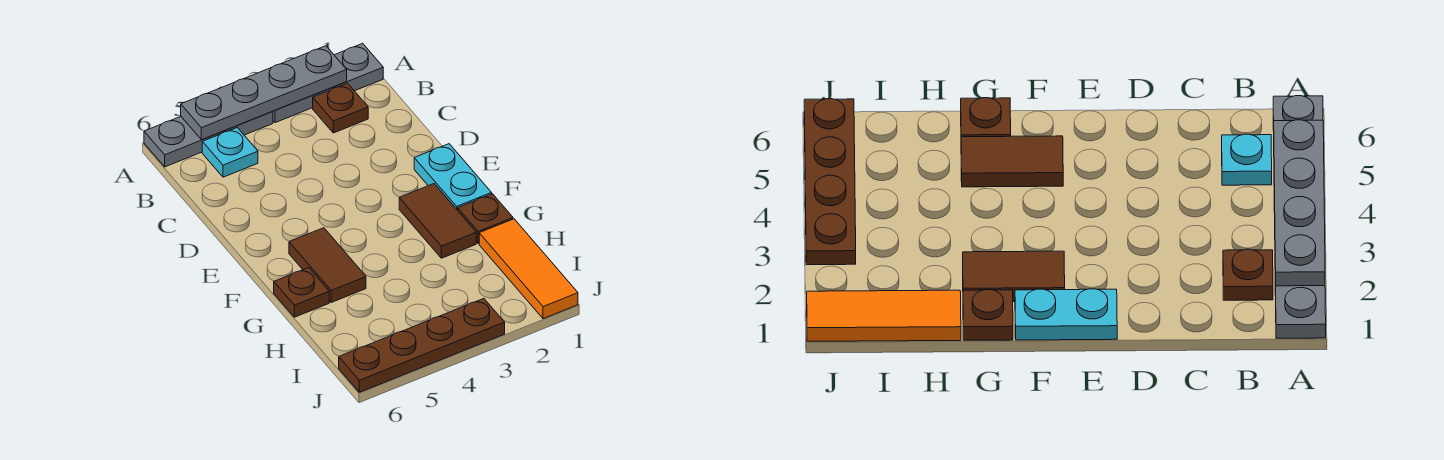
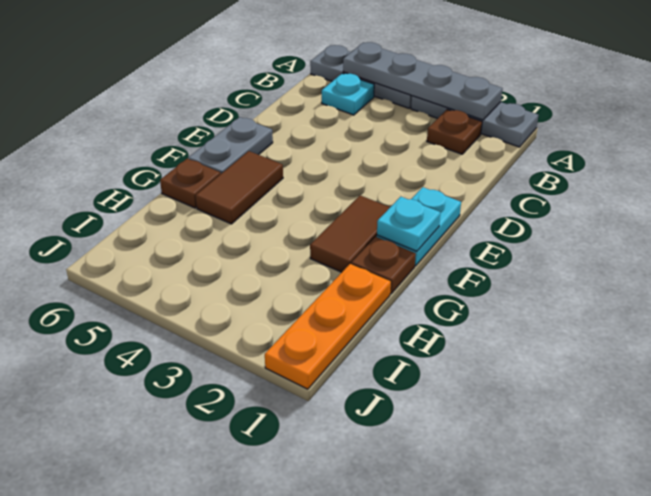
none -> grey plate E6:F6 level 1
none -> cyan plate F1 level 2
orange tile H1:J1 level 1 -> orange plate H1:J1 level 1
brown plate J3:J6 level 1 -> none

